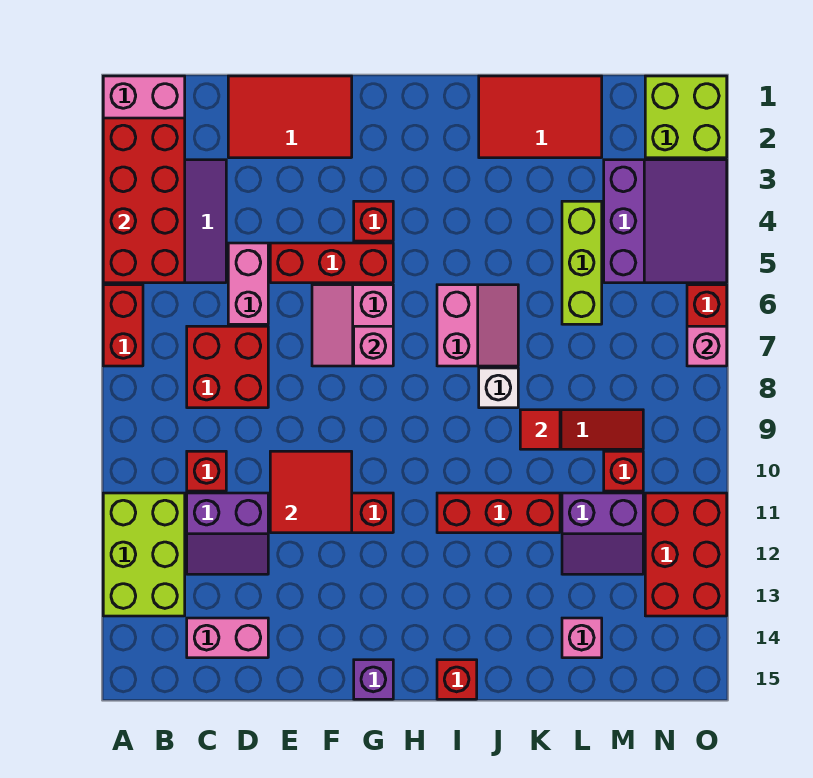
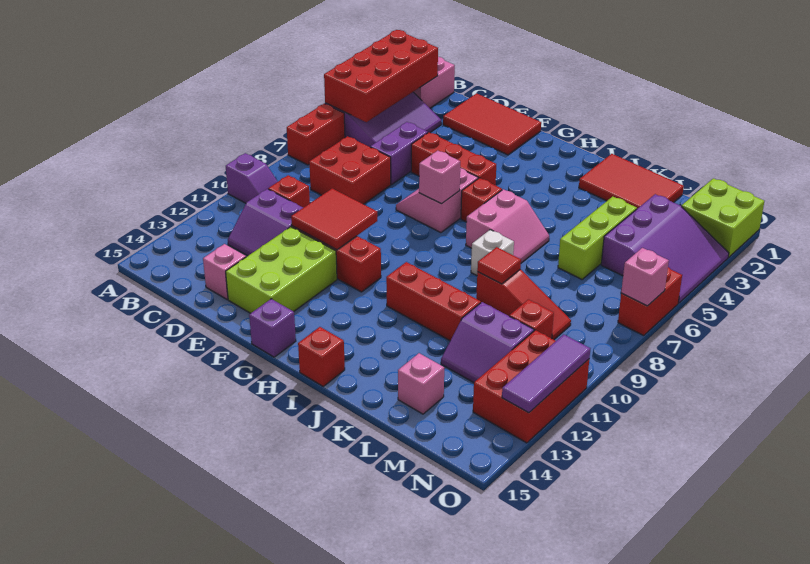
none -> purple slope A10:B10 level 1 top A
lime brick A11:B13 level 1 -> lime brick E12:F14 level 1
pink brick C14:D14 level 1 -> pink brick D14 level 1
pink brick D5:D6 level 1 -> purple brick D5:D6 level 1
red brick G4 level 1 -> red brick H6 level 1
none -> purple tile O11:O13 level 2

